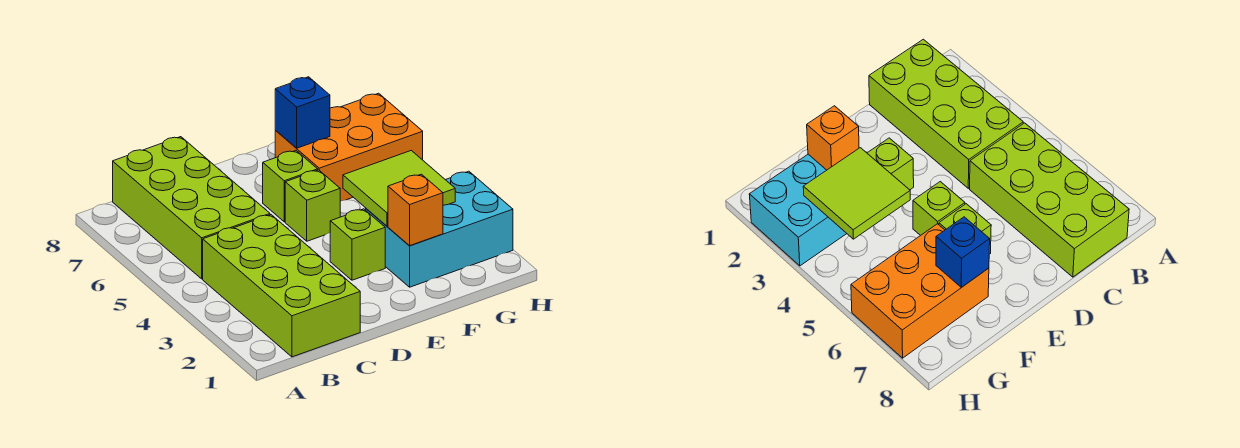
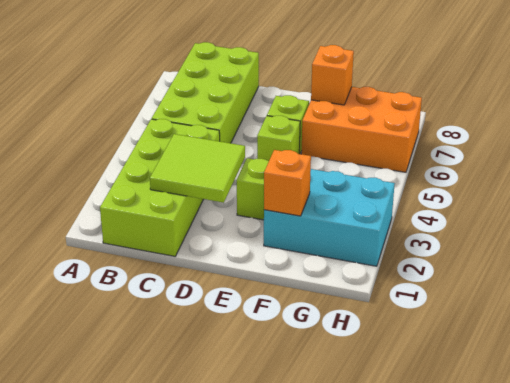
lime tile F3:G4 level 2 -> lime tile C2:D3 level 2
blue brick F7 level 2 -> orange brick F7 level 2

